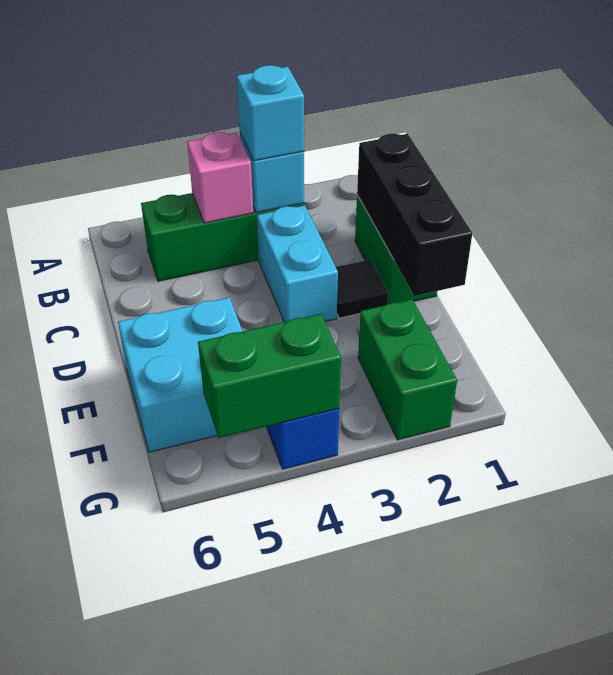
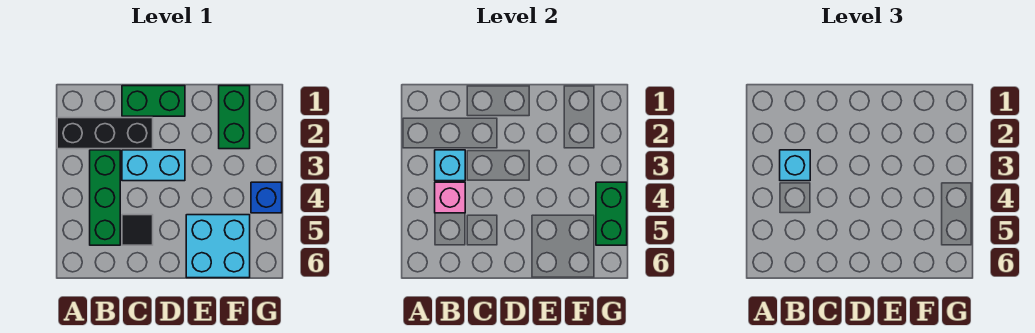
black brick C1:E1 level 2 -> black brick A2:C2 level 1
black tile D2 level 1 -> black tile C5 level 1
green brick F2:G2 level 1 -> green brick F1:F2 level 1

